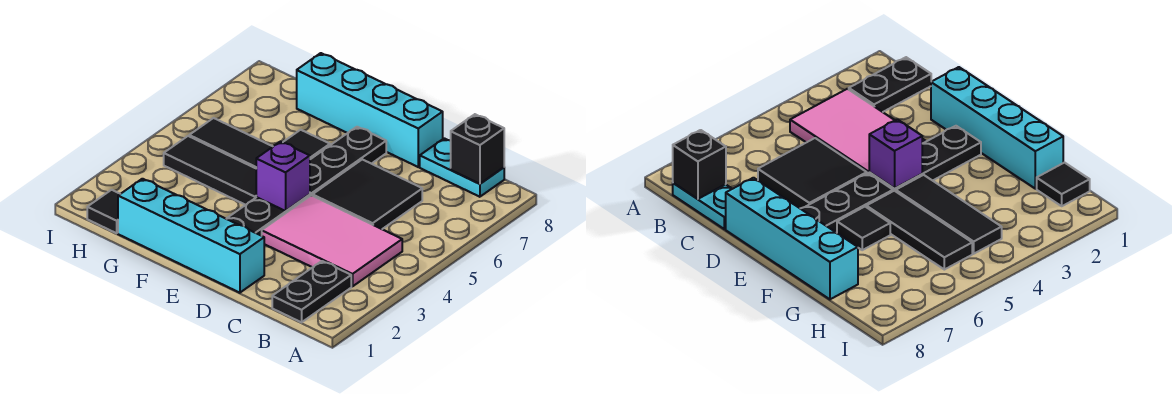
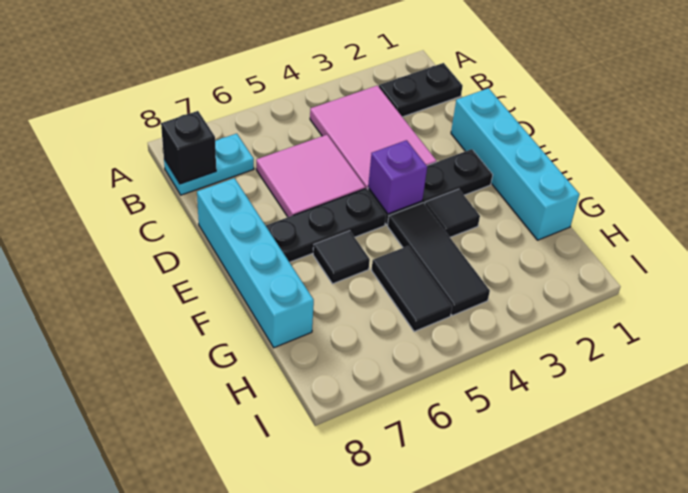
cyan plate B8:C8 level 1 -> cyan plate B7:B8 level 1
black tile C5:D6 level 1 -> pink tile C5:D6 level 1
black tile F5:H5 level 1 -> black tile G5:H5 level 1
black tile H1 level 1 -> black tile F3 level 1

